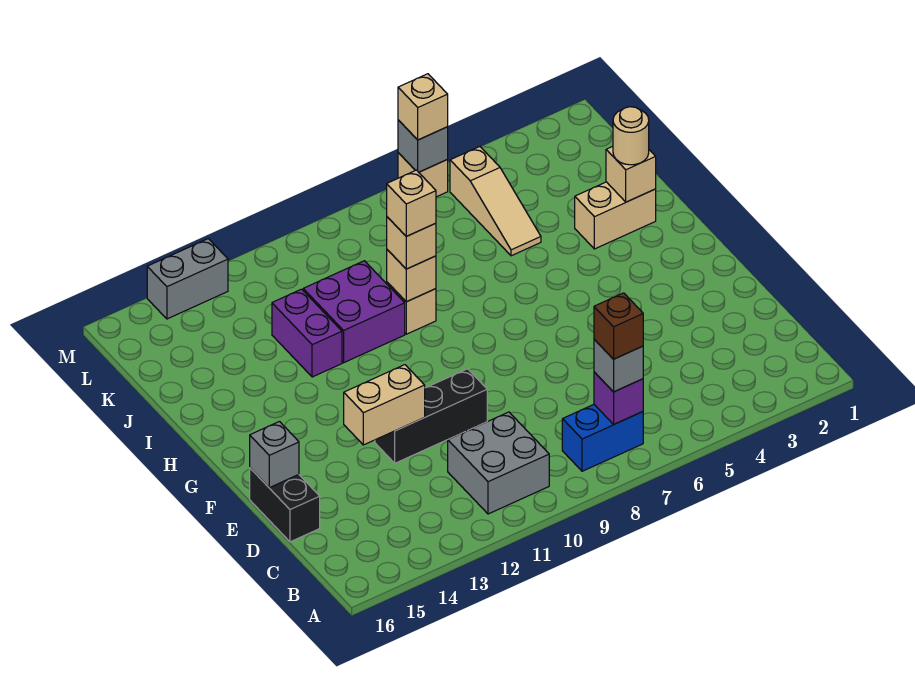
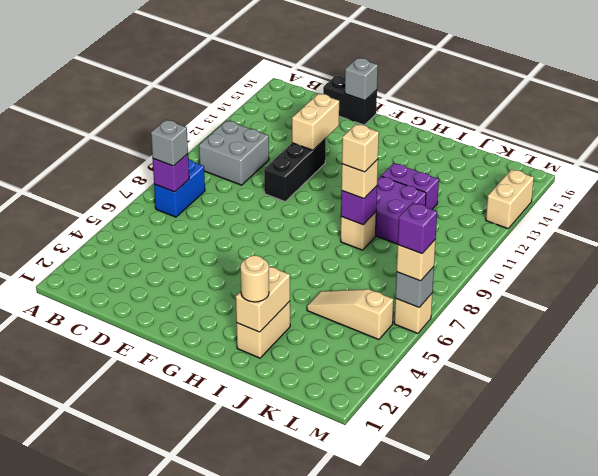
brown brick B7 level 4 -> none
tan brick I2 level 2 -> tan brick I2:I3 level 2
tan brick I9 level 2 -> purple brick I9 level 2
none -> purple brick M6 level 4
grey brick M13:M14 level 1 -> tan brick M13:M14 level 1

